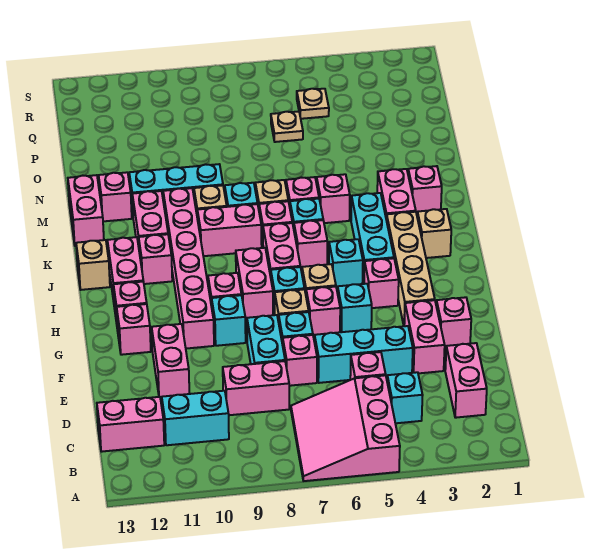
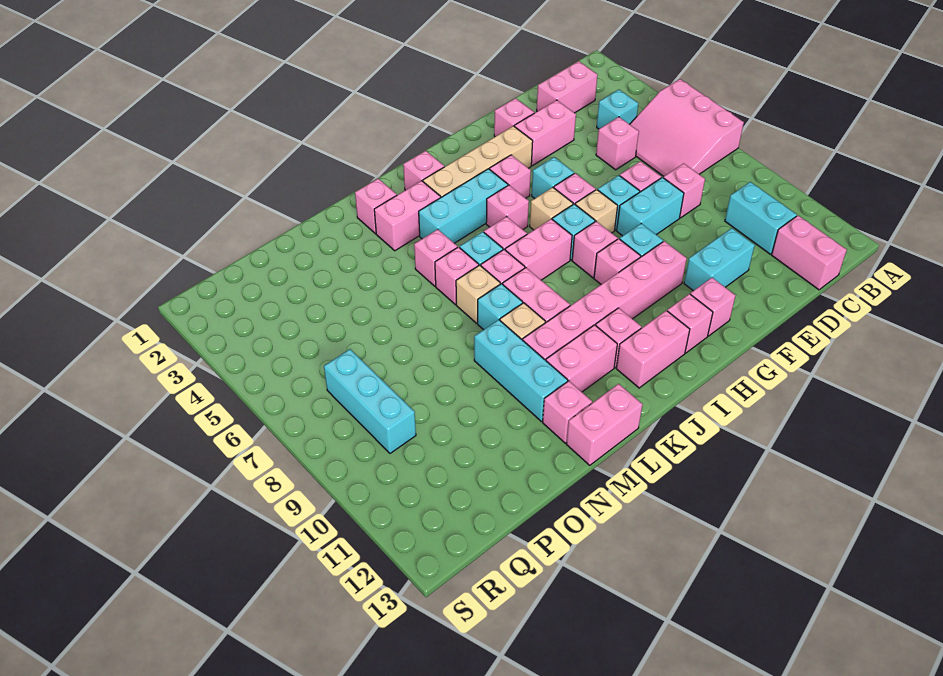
pink slope A5:C7 level 1 top 5 -> pink slope A5:C7 level 1 top A
pink brick D8:D9 level 1 -> pink brick D8 level 1
cyan brick E4:E6 level 1 -> cyan brick Q7:Q9 level 1
pink brick E11:F11 level 1 -> cyan brick E11:F11 level 1
pink brick H8:I8 level 1 -> pink brick H8 level 1
cyan brick I5 level 1 -> pink brick I5 level 1
tan brick J2 level 1 -> pink brick J2 level 1
tan brick J13 level 1 -> none
tan plate P6 level 1 -> none
tan plate Q5 level 1 -> none

